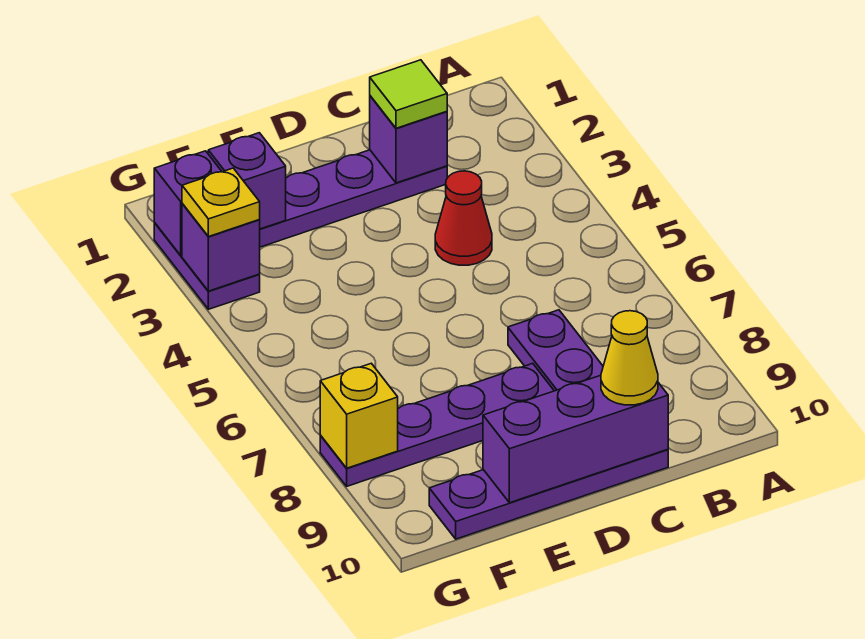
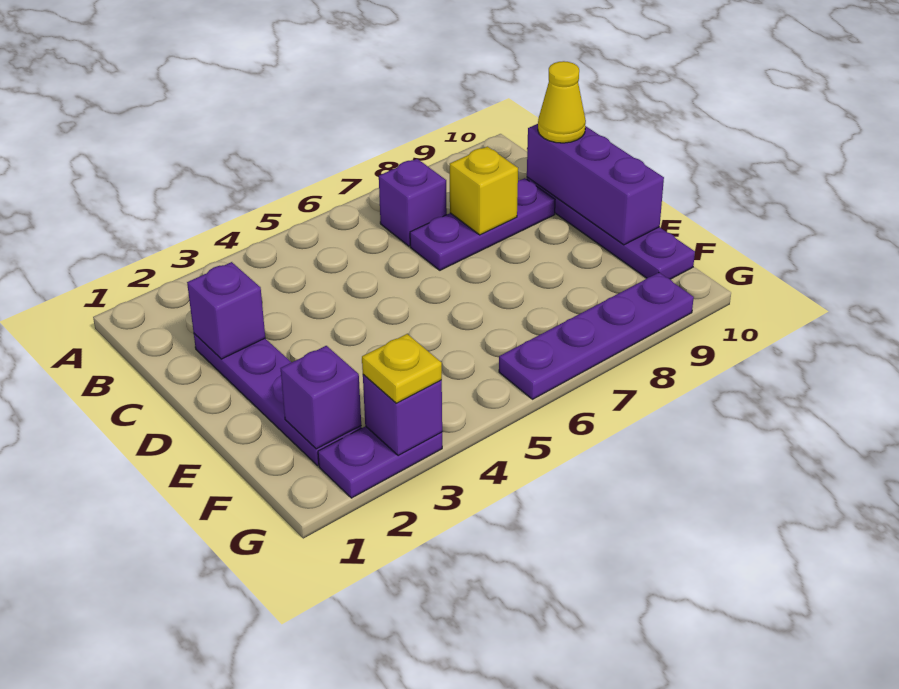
lime tile C2 level 3 -> none
red cone C4 level 1 -> none
purple plate D8:G8 level 1 -> purple plate G6:G9 level 1
purple brick G2 level 2 -> purple brick B7 level 1
yellow brick G8 level 2 -> yellow brick C8 level 2

